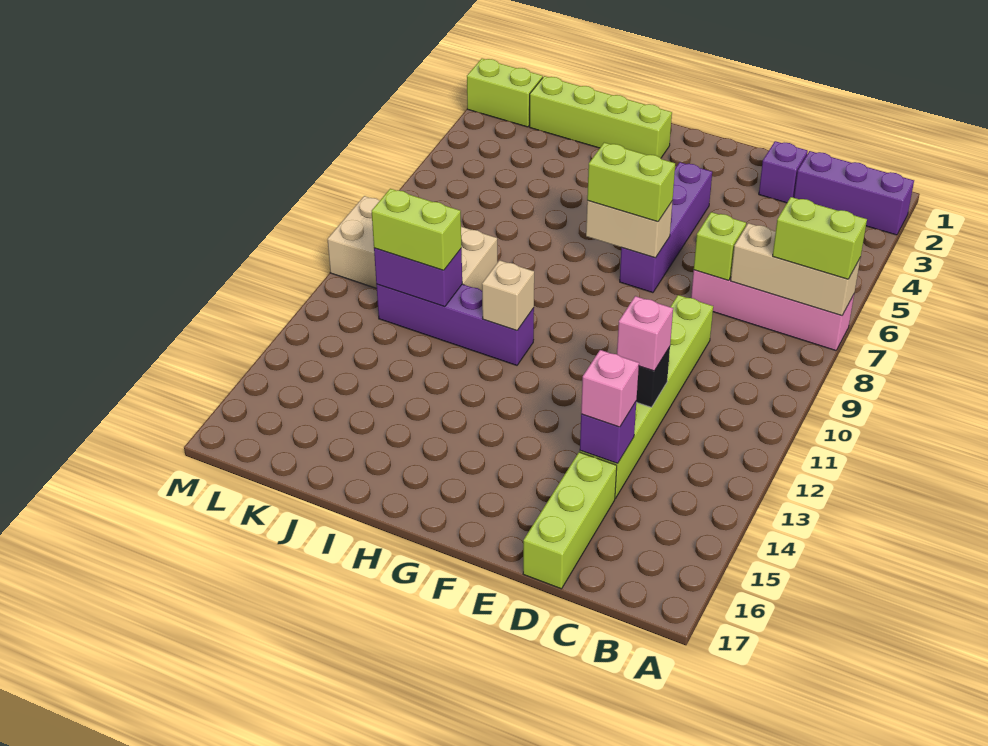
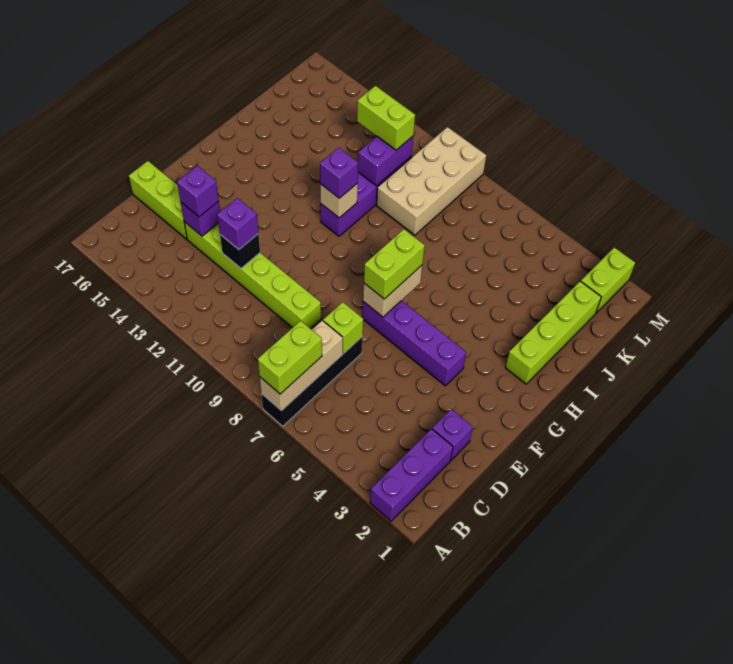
pink brick A7:D7 level 1 -> black brick A7:D7 level 1
pink brick D12 level 3 -> purple brick D12 level 3
pink brick D14 level 3 -> purple brick D14 level 3
none -> purple brick H11 level 3
lime brick J11:K11 level 3 -> lime brick K11:K12 level 3

